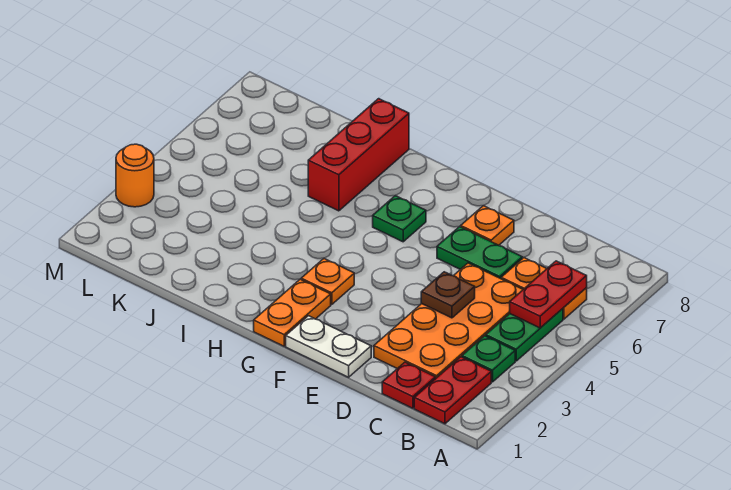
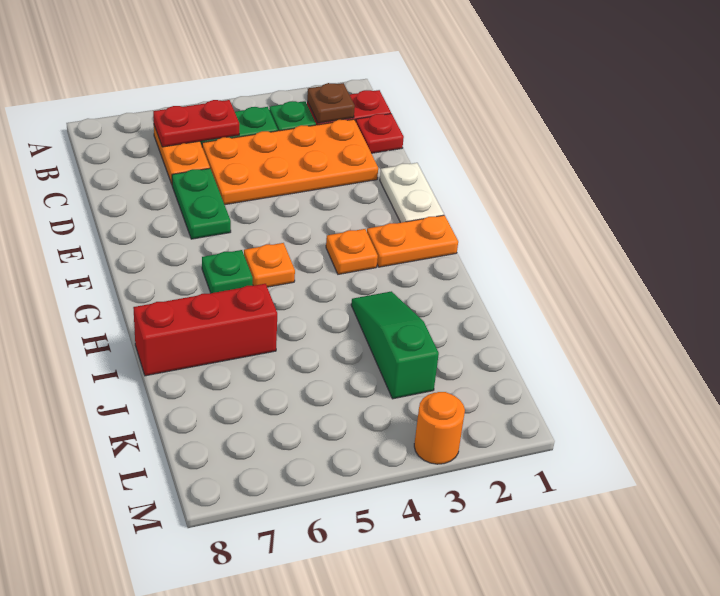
brown plate D4 level 2 -> brown plate B2 level 2
orange plate E7 level 1 -> orange plate G5 level 1
none -> green slope I3:K3 level 1 top K

